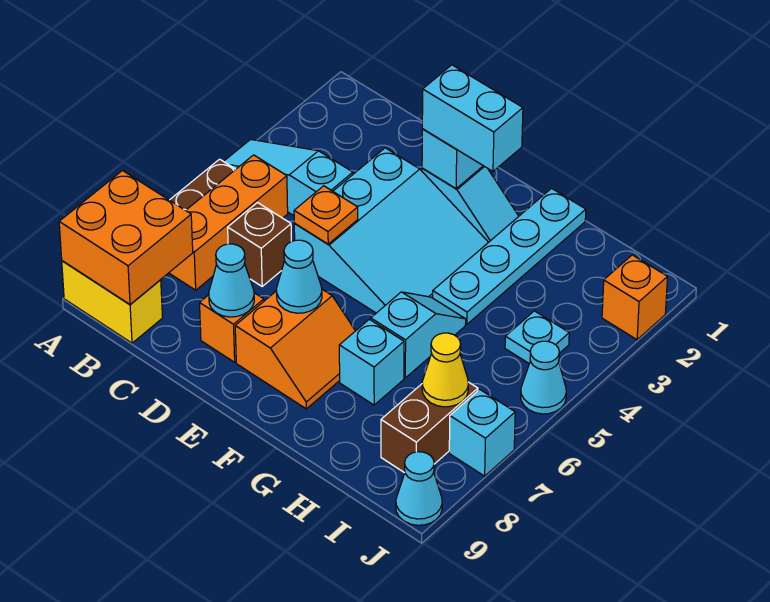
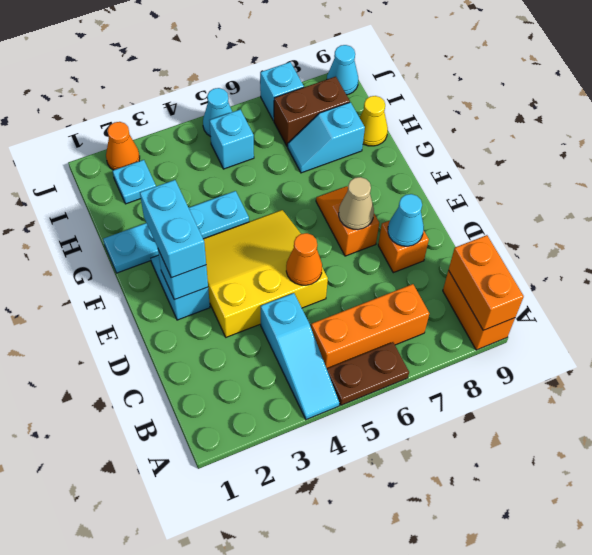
orange brick A8:B9 level 2 -> orange brick A9:B9 level 2
yellow brick A9:B9 level 1 -> orange brick A9:B9 level 1
brown brick C6 level 1 -> none
cyan slope D3:F5 level 1 top D -> yellow slope D3:F5 level 1 top D
orange plate D5 level 2 -> orange cone D5 level 2
orange slope E7:F8 level 1 top E -> orange slope E7:F7 level 1 top E
cyan cone E7 level 2 -> tan cone E7 level 2
cyan slope G5:G6 level 1 top 6 -> cyan slope H7:H8 level 1 top 8
cyan brick G7 level 1 -> cyan brick I5 level 1
cyan plate I4 level 1 -> cyan plate I2 level 1
yellow cone I7 level 2 -> yellow cone H9 level 1
orange brick J2 level 1 -> orange cone J2 level 1

